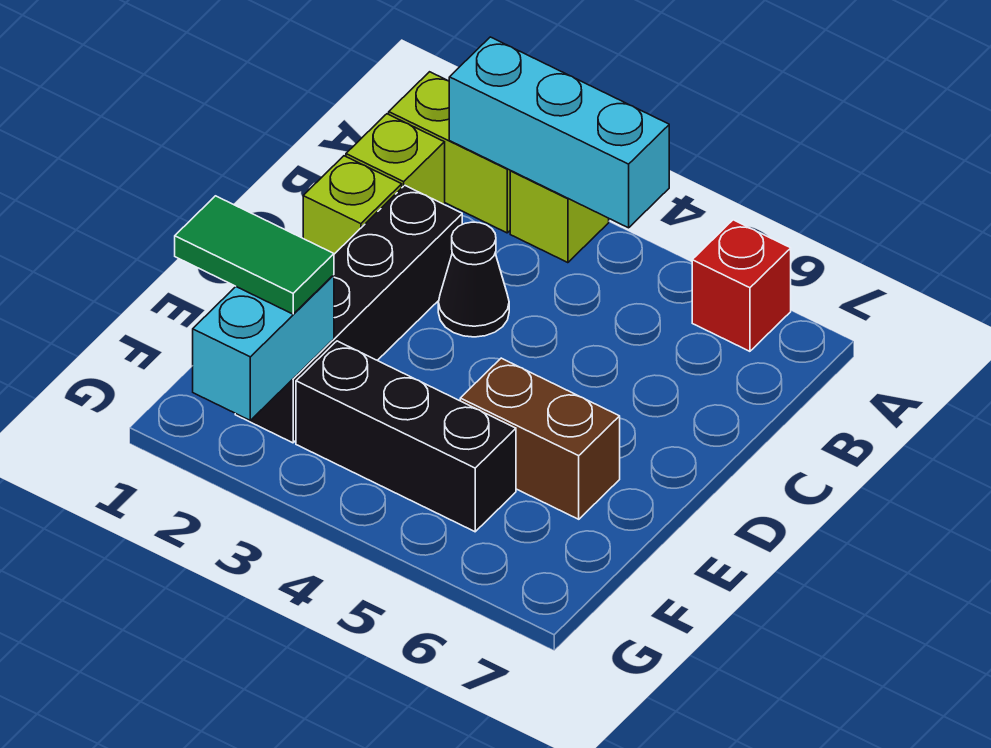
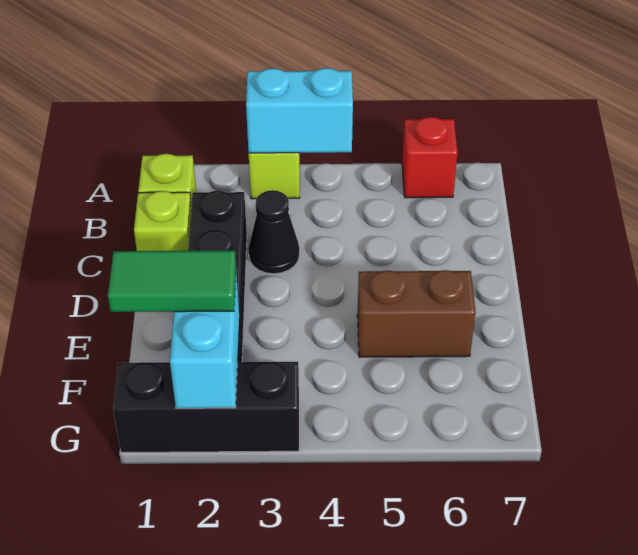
lime brick A1:A2 level 1 -> none
cyan brick A2:A4 level 2 -> cyan brick A3:A4 level 2
black brick F3:F5 level 1 -> black brick G1:G3 level 1

